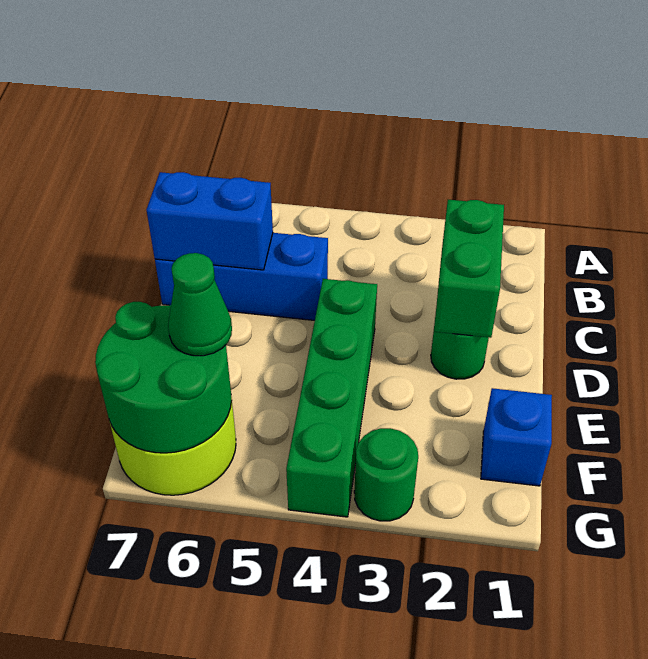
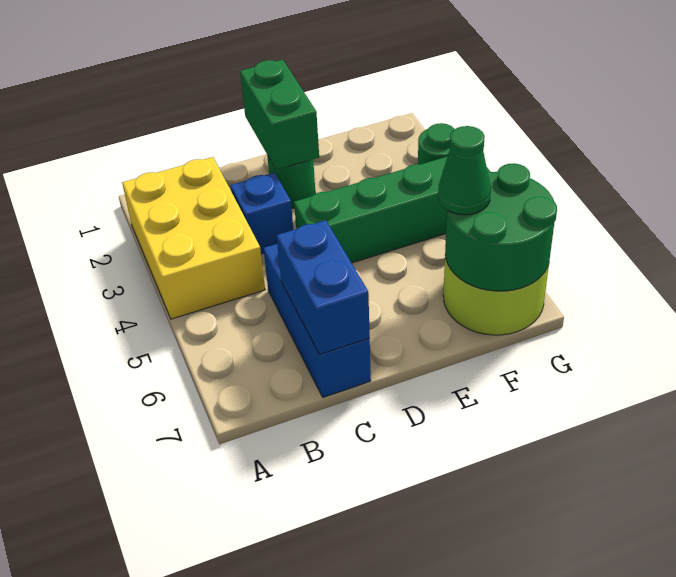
none -> yellow brick A2:B4 level 1
green brick C2:D2 level 2 -> green brick D1:D2 level 2
blue brick F1 level 1 -> blue brick C3 level 1

